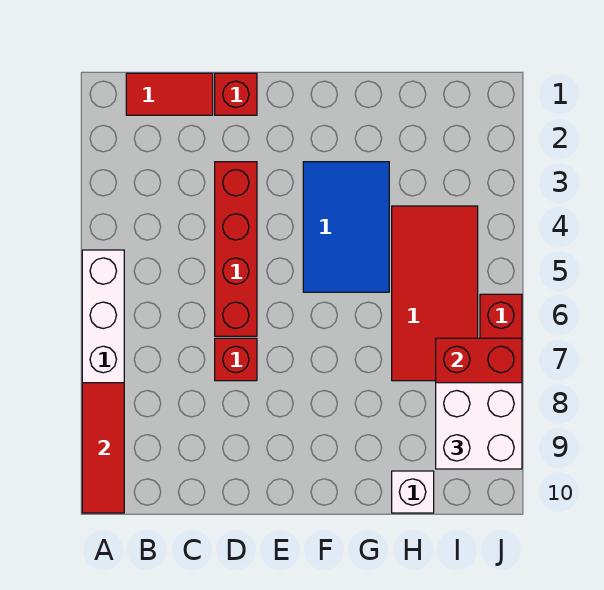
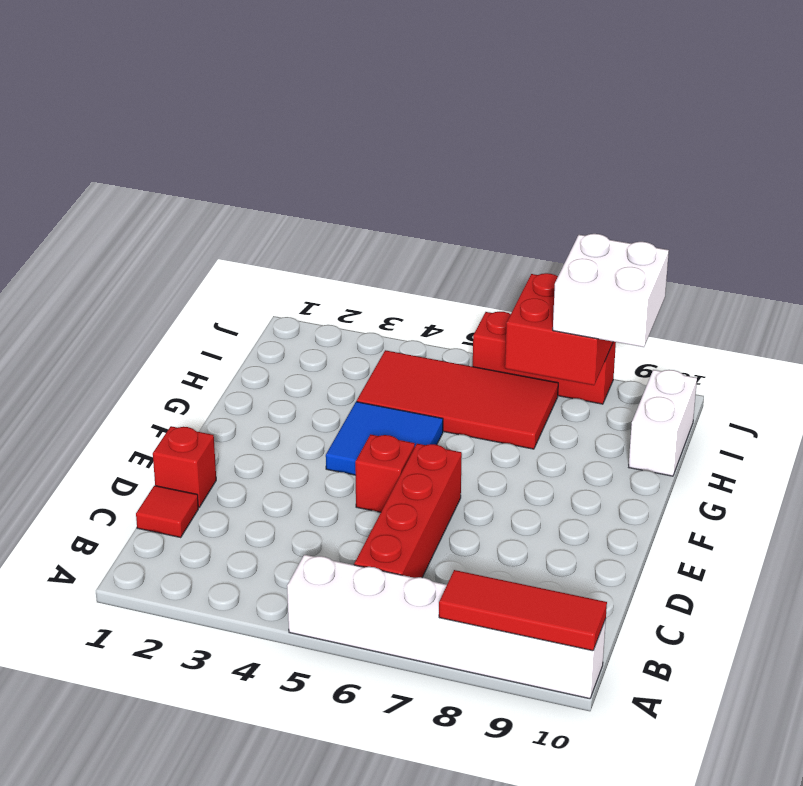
red tile B1:C1 level 1 -> red tile C1 level 1
red brick D3:D6 level 1 -> red brick B6:E6 level 1
red brick D7 level 1 -> red brick E5 level 1
blue tile F3:G5 level 1 -> blue tile F4:G5 level 1
white brick H10 level 1 -> white brick H10:I10 level 1

